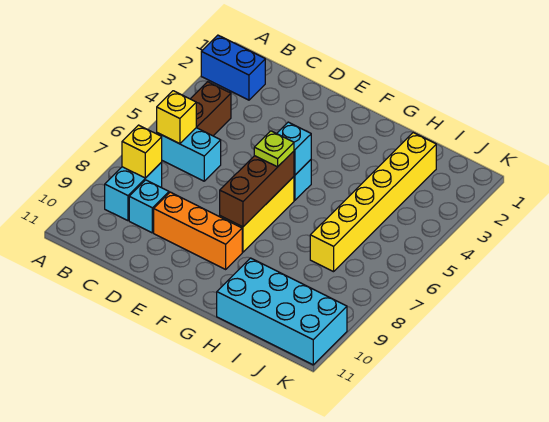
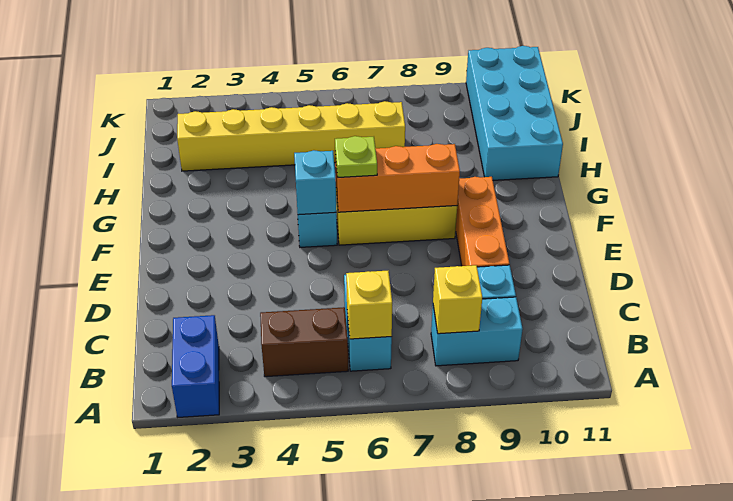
brown brick F6:F8 level 2 -> orange brick F6:F8 level 2

